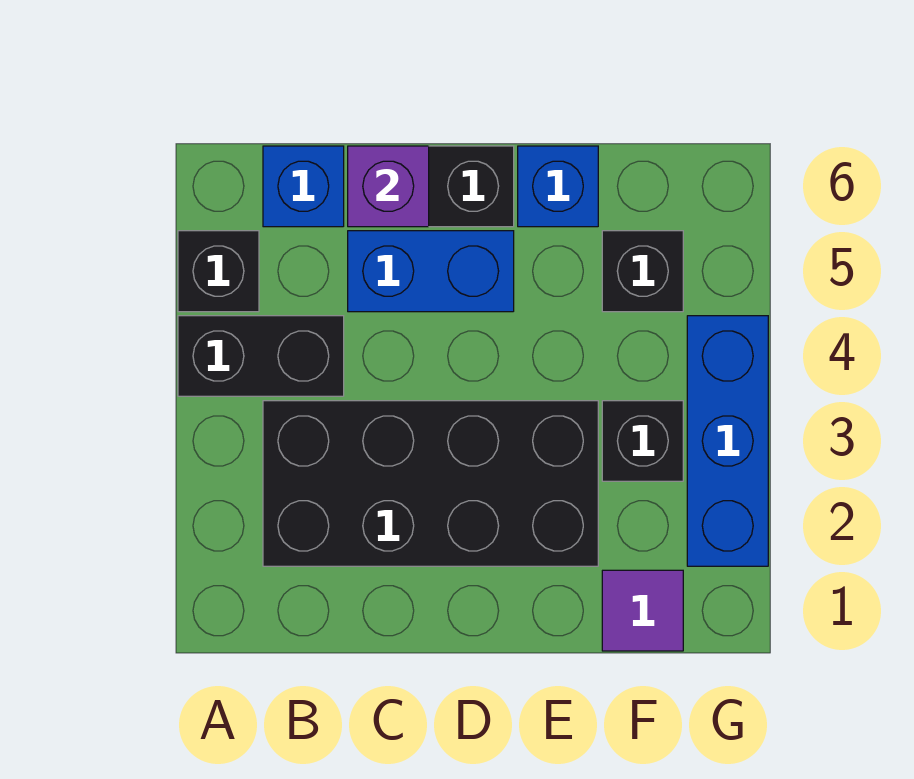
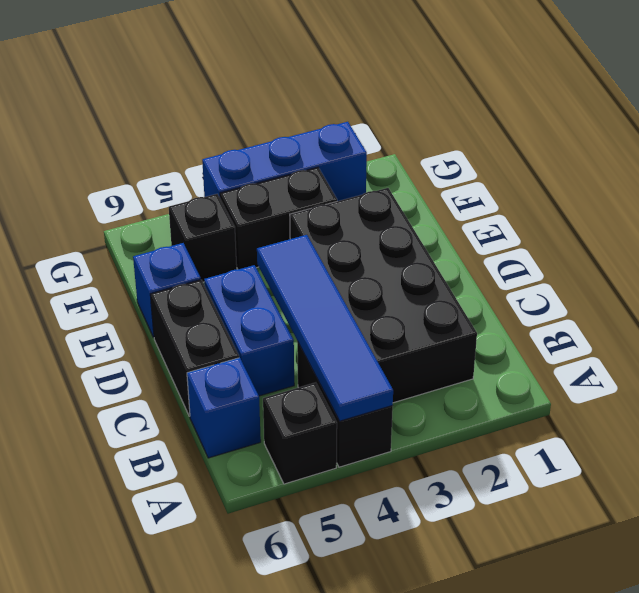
none -> blue tile A4:D4 level 2
purple brick C6 level 2 -> none
purple tile F1 level 1 -> none
black brick F3 level 1 -> black brick F3:F4 level 1

